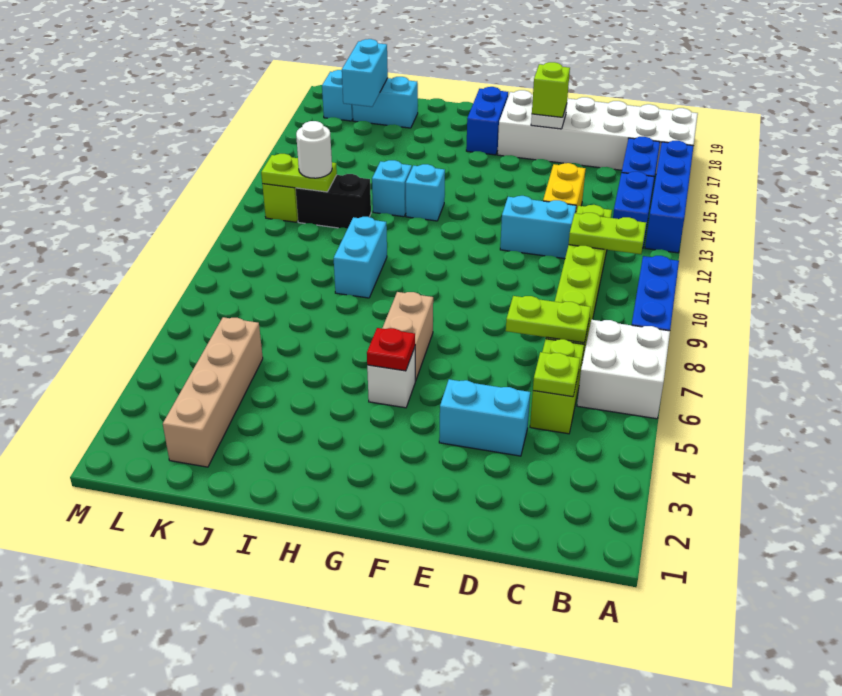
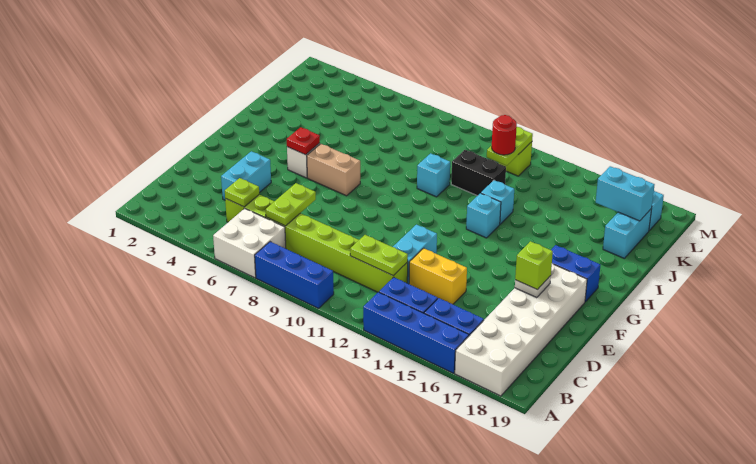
lime plate B11:C11 level 2 -> lime plate C11:C12 level 2
cyan brick I9:I10 level 1 -> cyan brick I10 level 1
black brick J12:K12 level 1 -> black brick J11:J12 level 1
tan brick K2:K5 level 1 -> none
white round brick K12 level 3 -> red round brick K12 level 3

